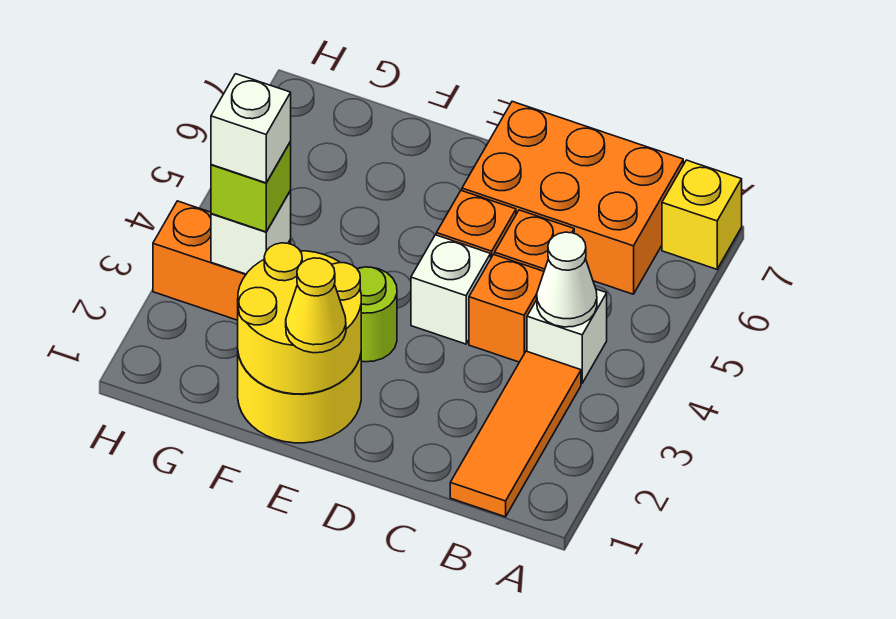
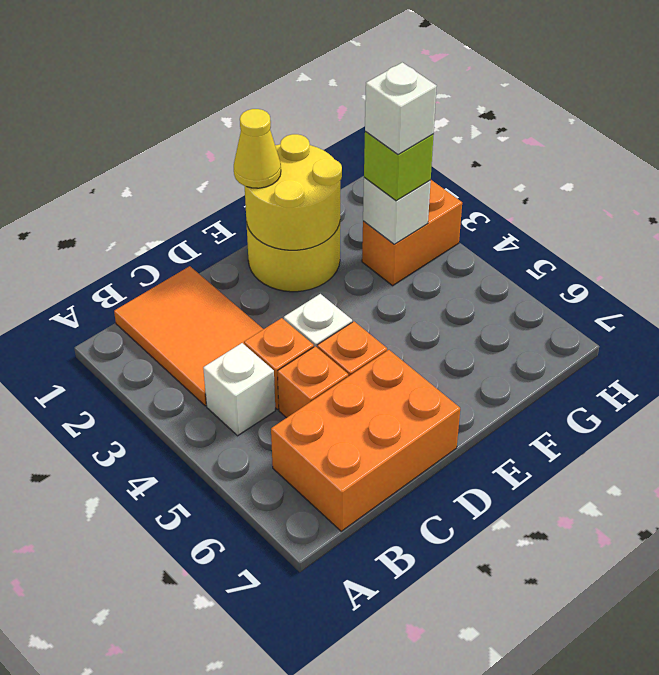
yellow brick A7 level 1 -> none
orange tile B1:B3 level 1 -> orange tile B1:C3 level 1
white cone B4 level 2 -> none
lime round brick E3 level 1 -> none

